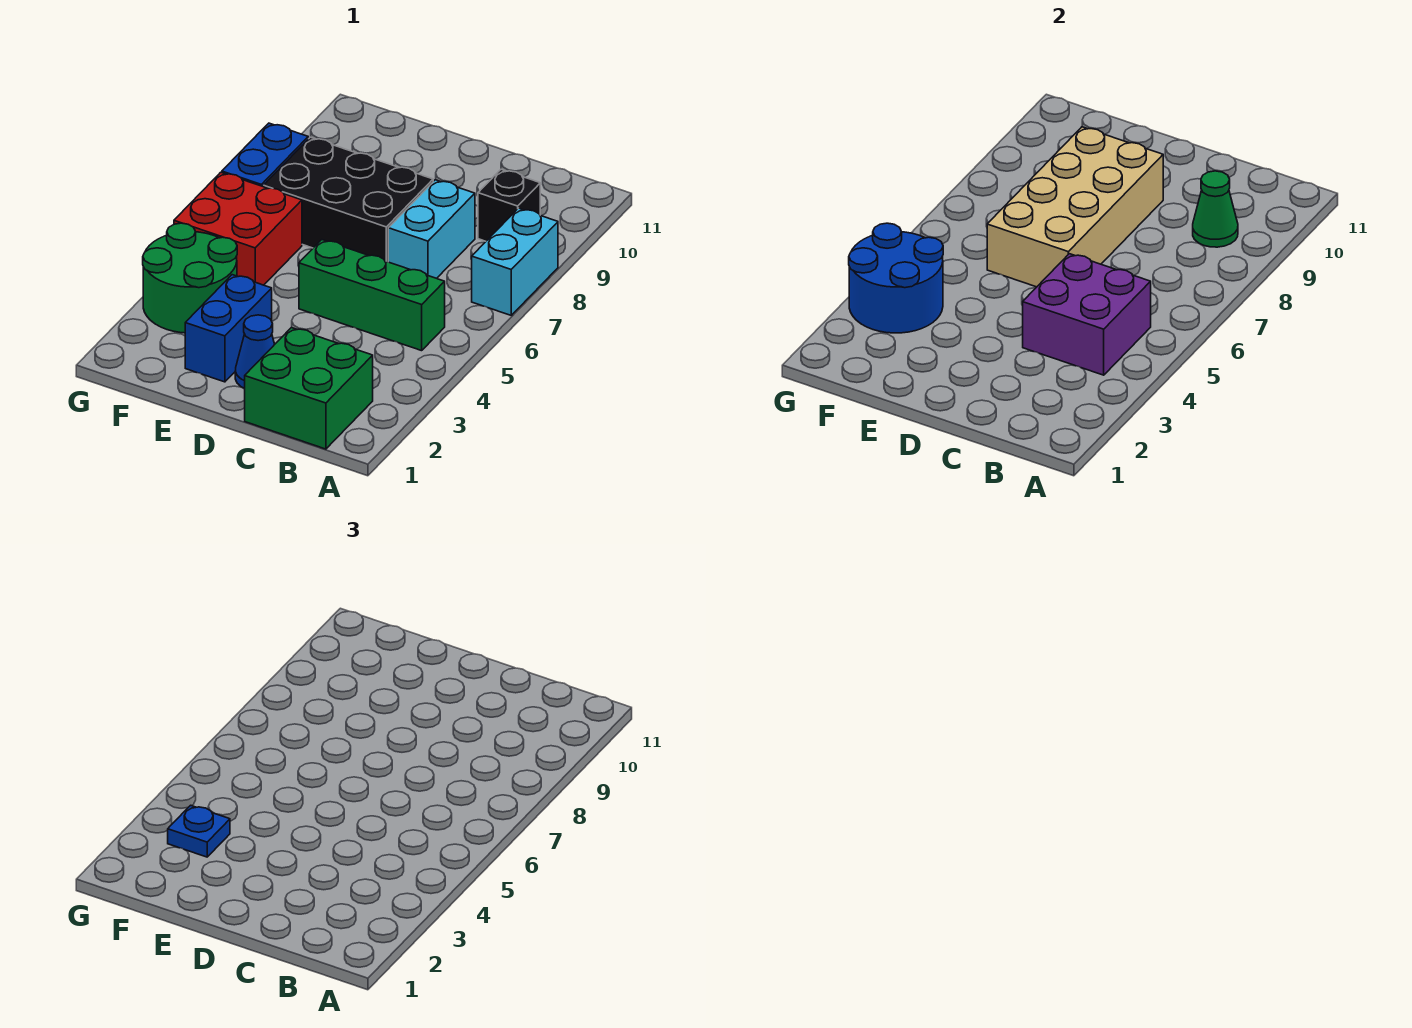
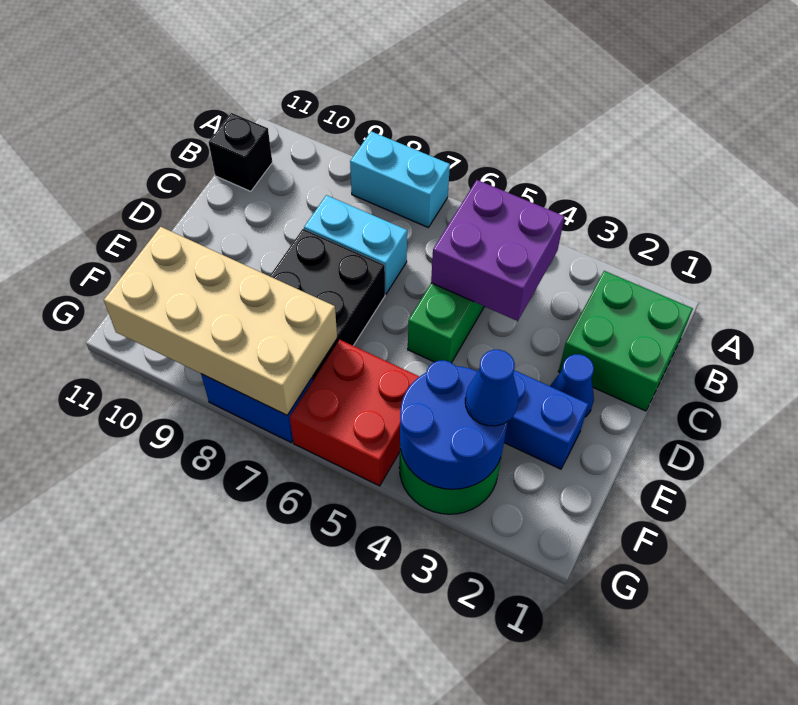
black brick B9 level 1 -> black brick B11 level 1
green cone B9 level 2 -> none
tan brick D6:E9 level 2 -> tan brick F7:G10 level 2
blue plate F3 level 3 -> blue cone F3 level 3

